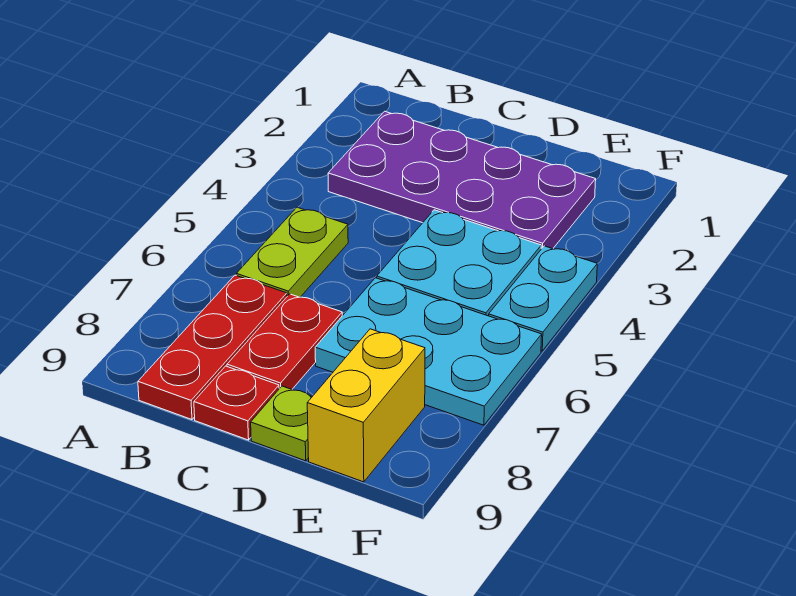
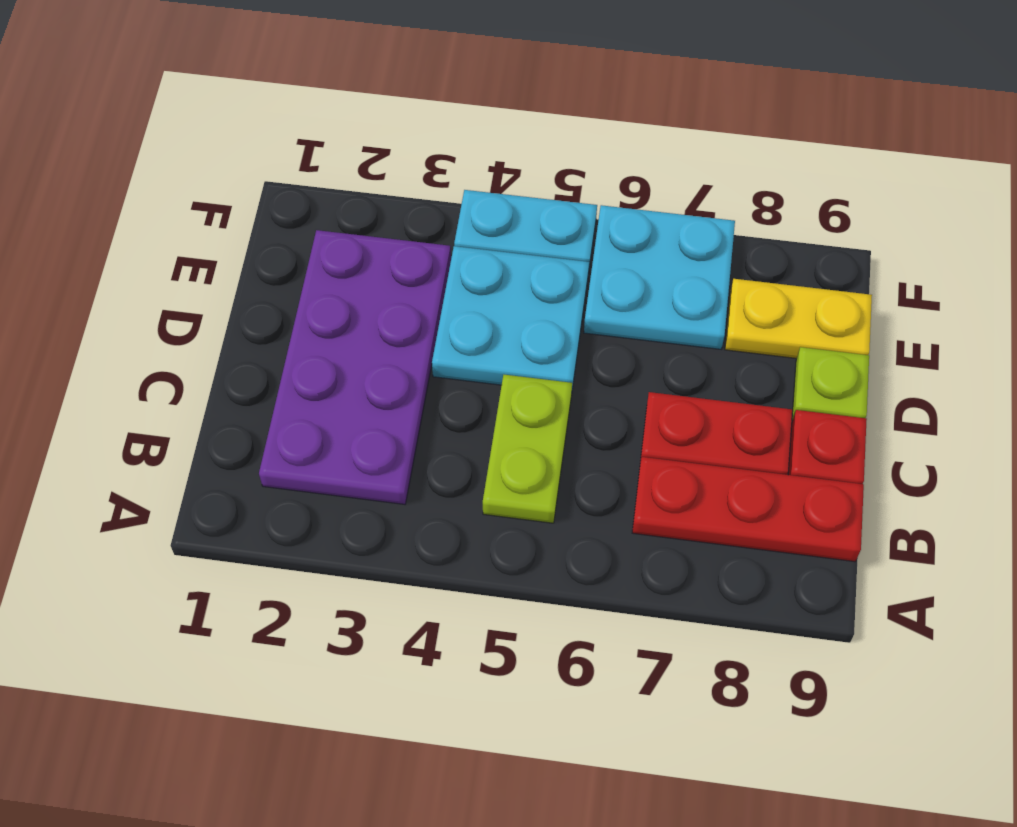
lime plate B5:B6 level 1 -> lime plate B5:C5 level 1
cyan plate D6:F7 level 1 -> cyan plate E6:F7 level 1
yellow brick E8:E9 level 1 -> yellow plate E8:E9 level 1

